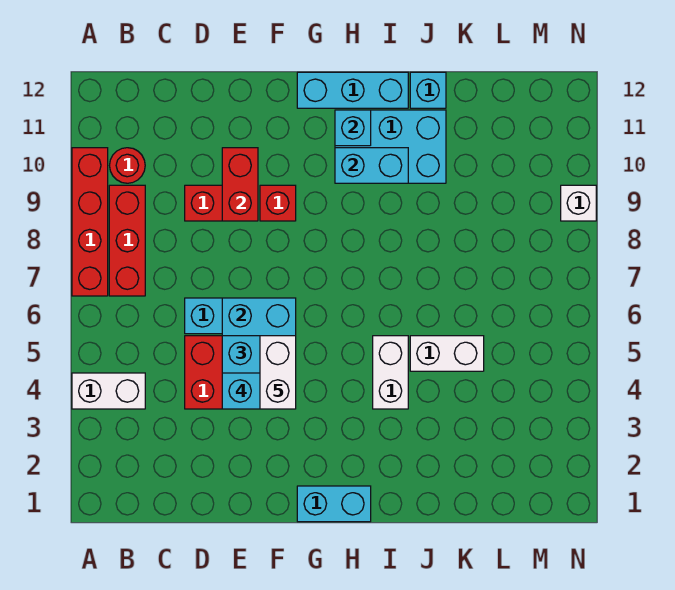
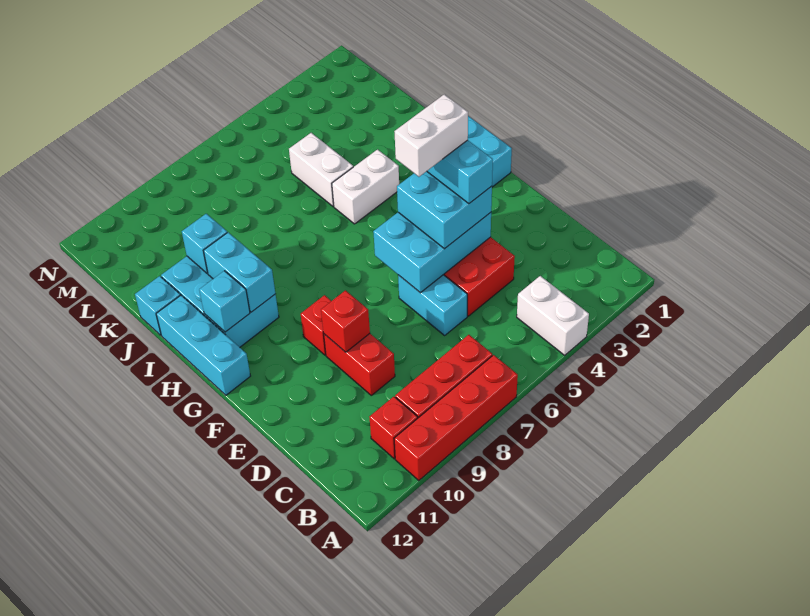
red round brick B10 level 1 -> red brick B10 level 1
red brick E9:E10 level 2 -> red brick E9 level 2
none -> cyan brick J10 level 2
white brick N9 level 1 -> none

